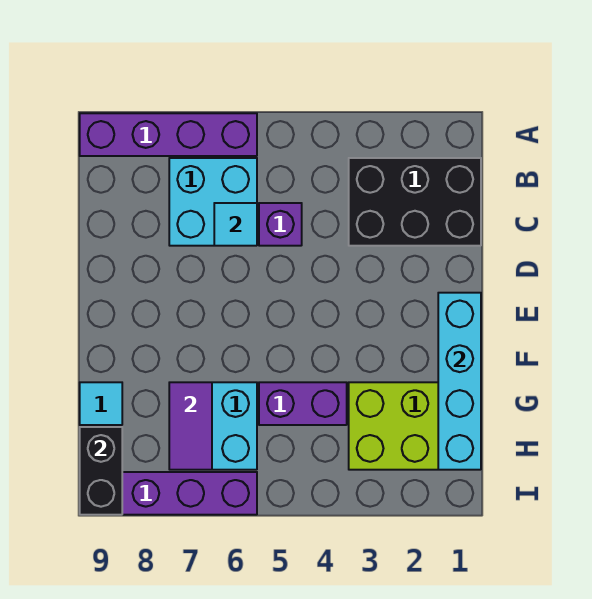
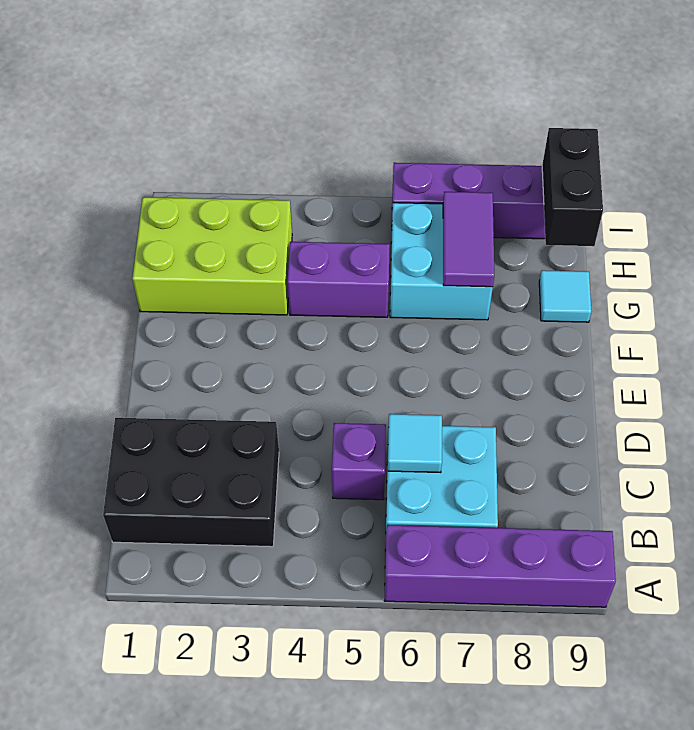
cyan brick E1:H1 level 2 -> none

